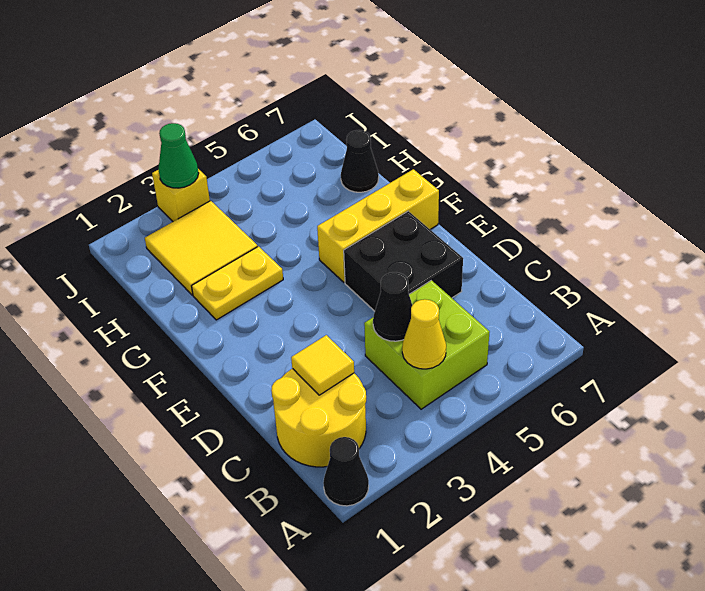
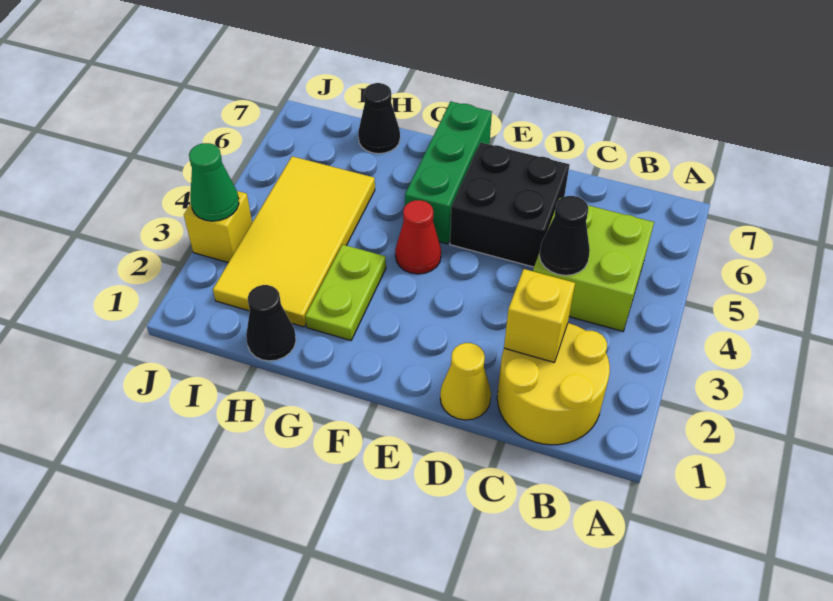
black cone A1 level 1 -> black cone H1 level 1
yellow cone B4 level 2 -> yellow cone D1 level 1
yellow tile C2 level 2 -> yellow brick C2 level 2
none -> red cone F4 level 1
yellow brick F5:F7 level 1 -> green brick F5:F7 level 1
yellow plate G2:G3 level 1 -> lime plate G2:G3 level 1
yellow tile H2:I3 level 1 -> yellow tile H2:I5 level 1

